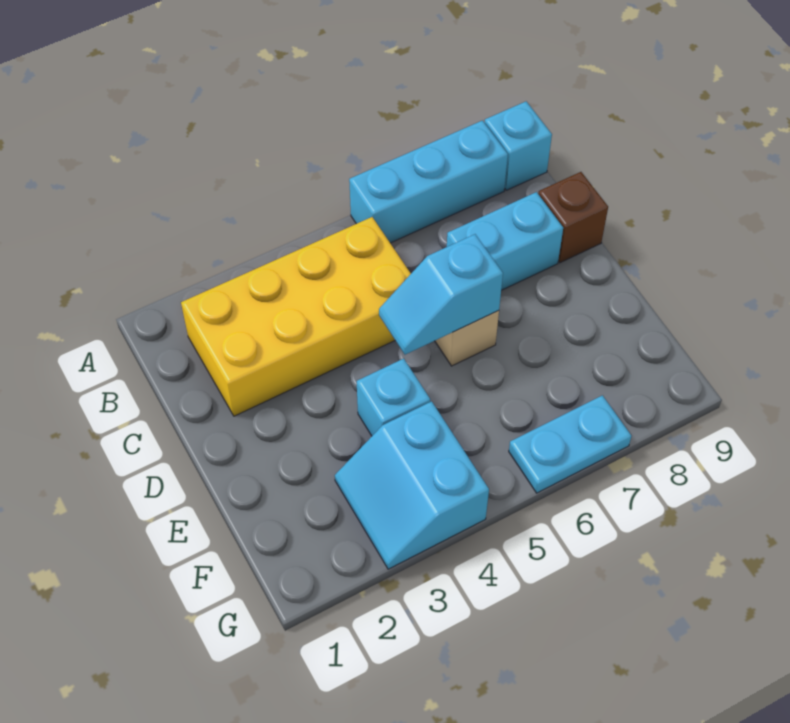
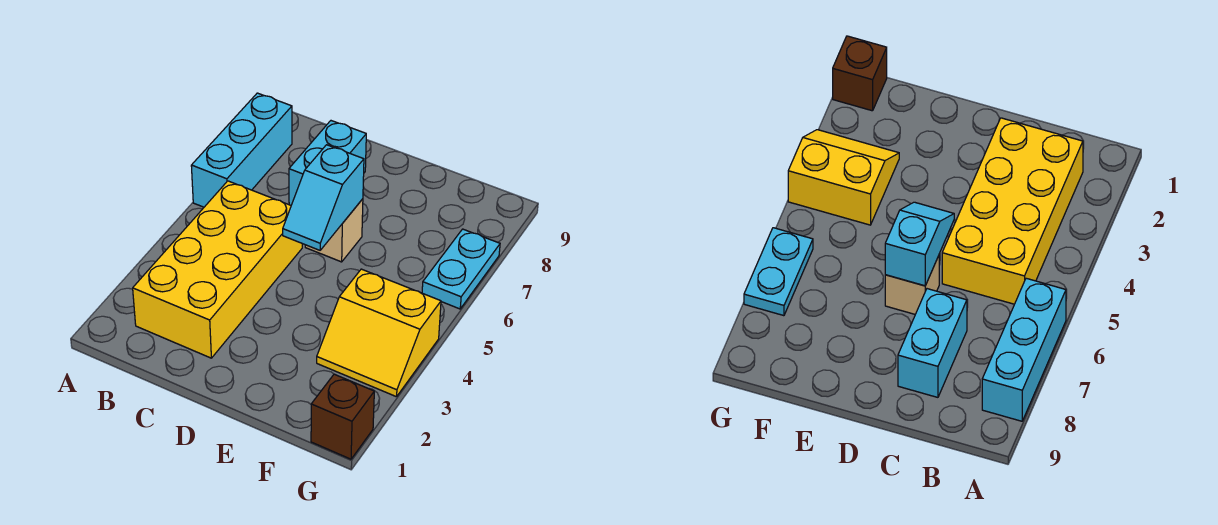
cyan brick A9 level 1 -> none
brown brick C9 level 1 -> brown brick G1 level 1
cyan brick E4 level 1 -> none
cyan slope F3:G4 level 1 top 4 -> yellow slope F3:G4 level 1 top 4

